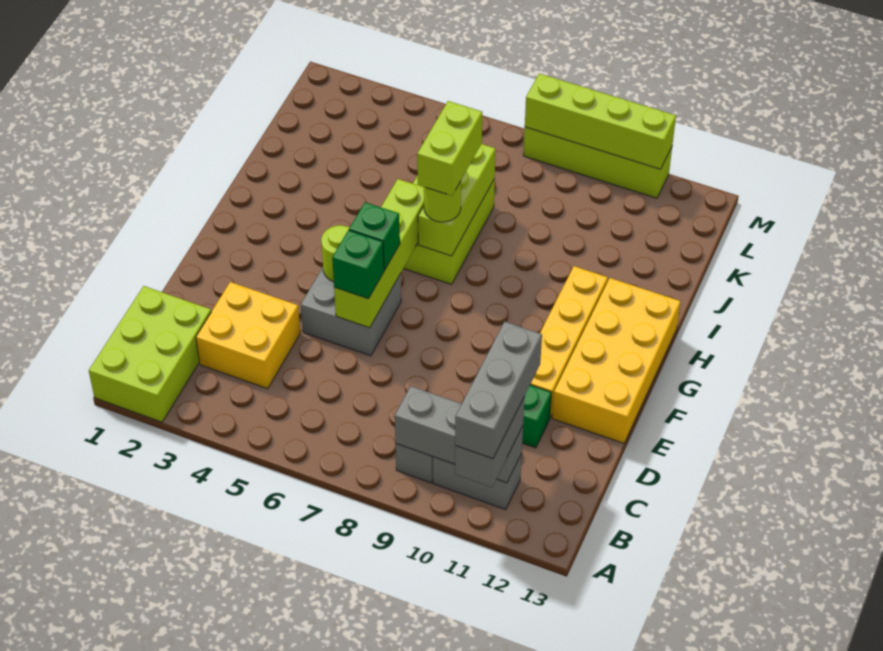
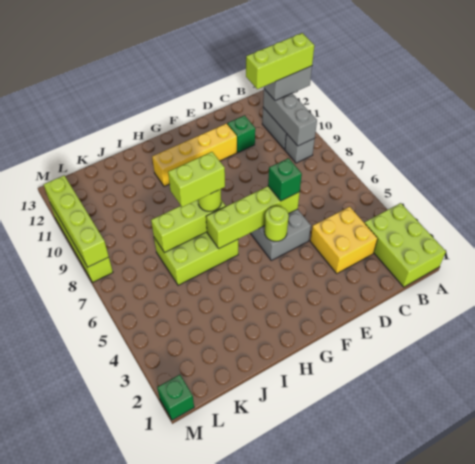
lime brick A1:C2 level 1 -> lime brick A1:B3 level 1
grey brick A11:C11 level 4 -> lime brick A11:C11 level 4
yellow brick E12:H13 level 1 -> none
green brick F6 level 3 -> green brick M1 level 1

